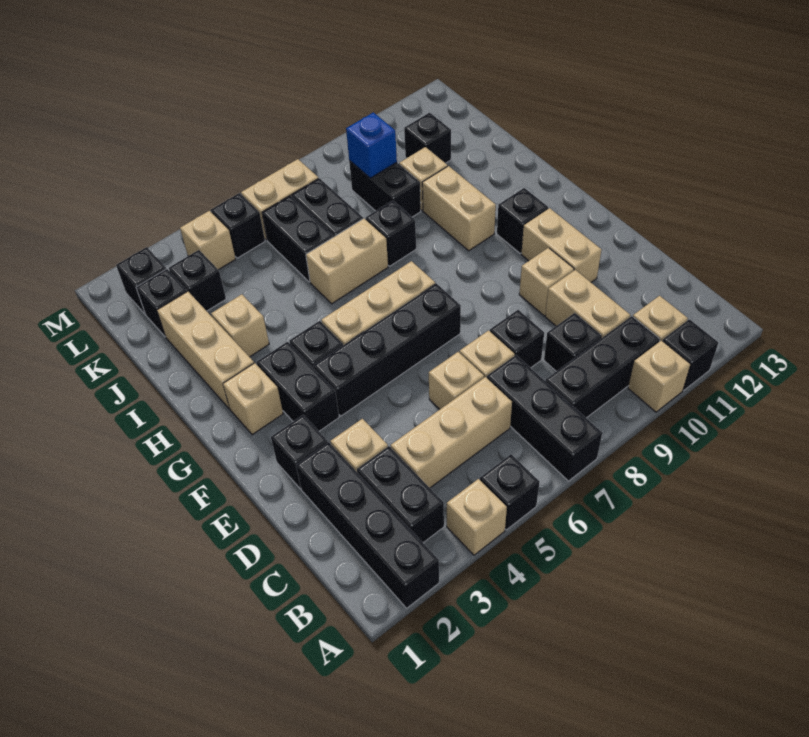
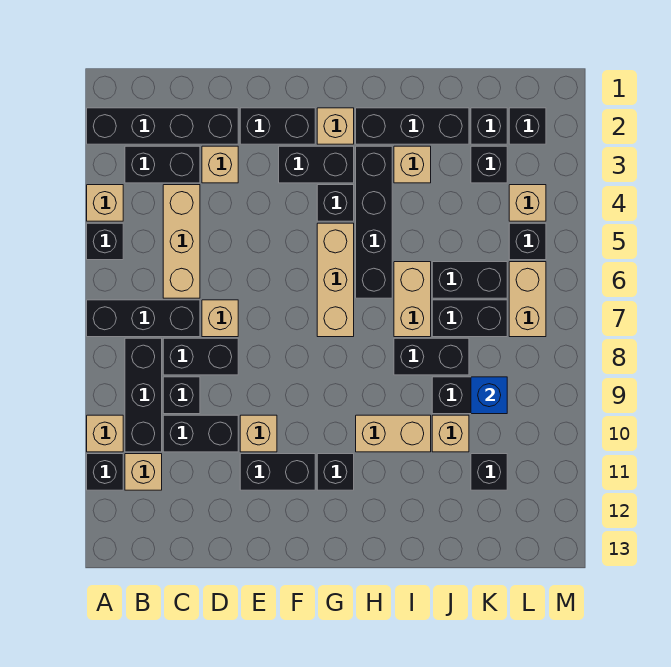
tan brick C10:D10 level 1 -> black brick C10:D10 level 1
tan brick D6 level 1 -> none
black brick D8 level 1 -> black brick C8:D8 level 1
black brick E2 level 1 -> black brick E2:F2 level 1
tan brick E11:F11 level 1 -> black brick E11:F11 level 1
black brick F4:F7 level 1 -> black brick H3:H6 level 1
tan brick H2:J2 level 1 -> black brick H2:J2 level 1
black brick I8 level 1 -> black brick I8:J8 level 1

